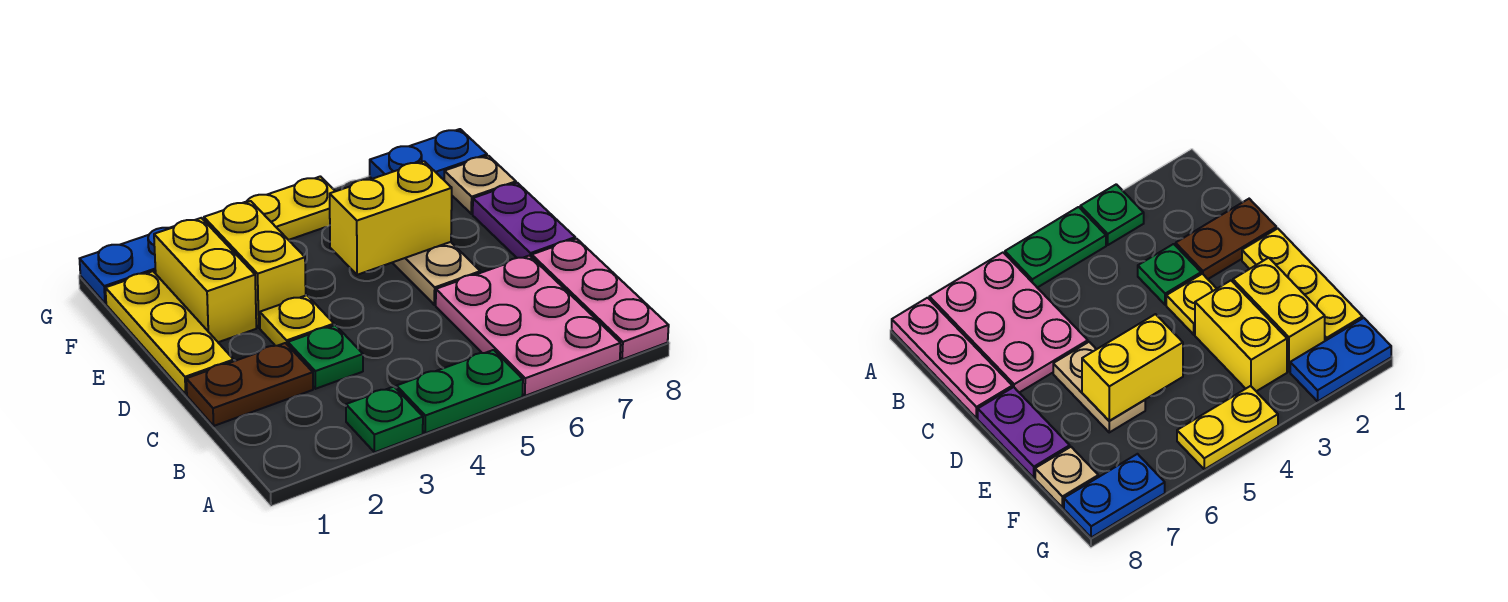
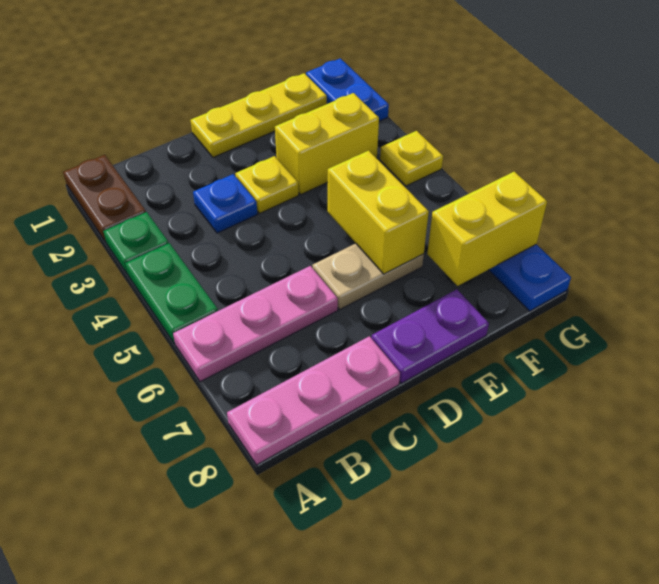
pink plate A6:C7 level 1 -> pink plate A6:C6 level 1
brown plate C1:C2 level 1 -> brown plate A1:A2 level 1
green plate C3 level 1 -> blue plate C3 level 1
yellow brick E2:F2 level 1 -> yellow brick F7:G7 level 2
tan plate F8 level 1 -> none
yellow plate G4:G5 level 1 -> yellow plate G4 level 1

